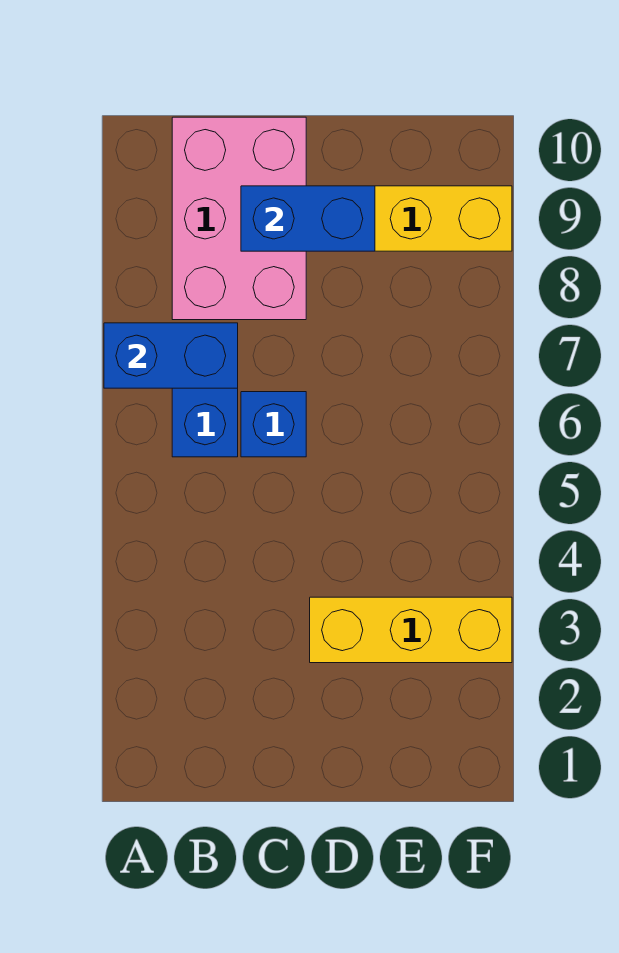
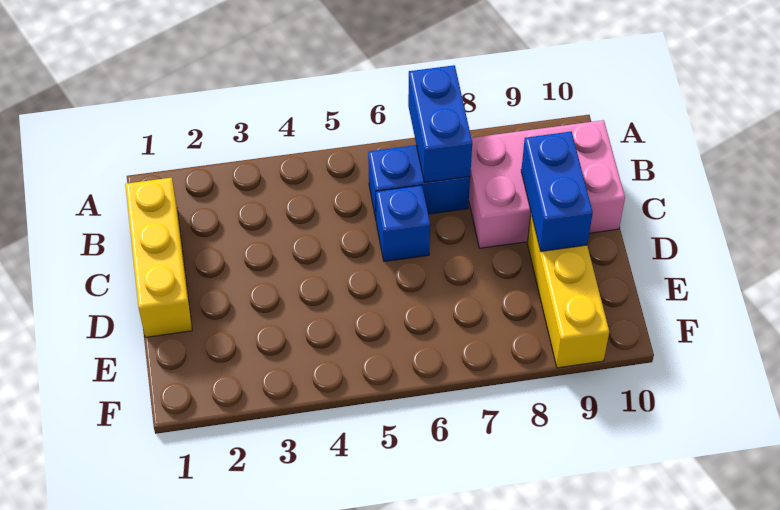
yellow brick D3:F3 level 1 -> yellow brick B1:D1 level 1

